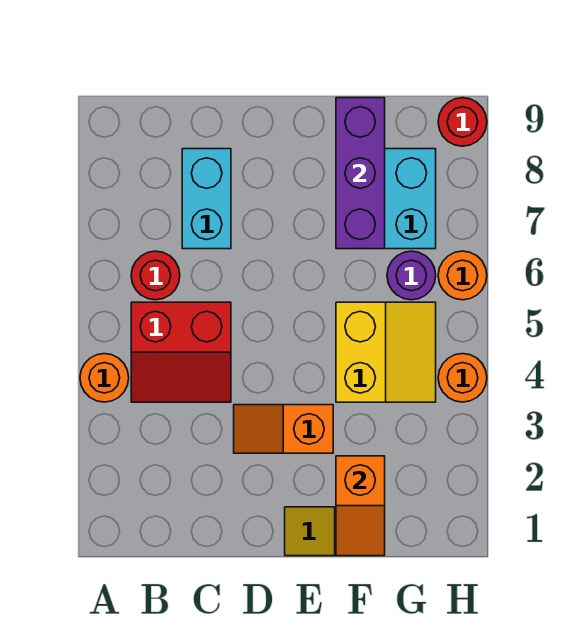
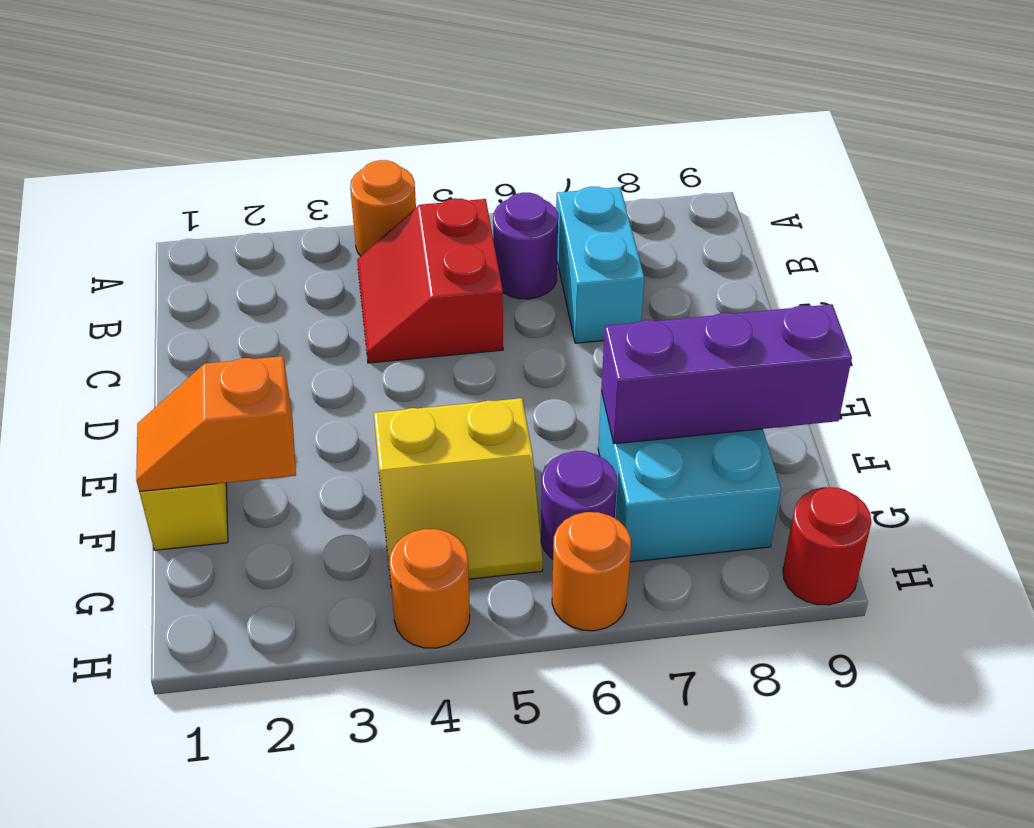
red round brick B6 level 1 -> purple round brick B6 level 1
cyan brick C7:C8 level 1 -> cyan brick B7:C7 level 1
orange slope D3:E3 level 1 top E -> none

